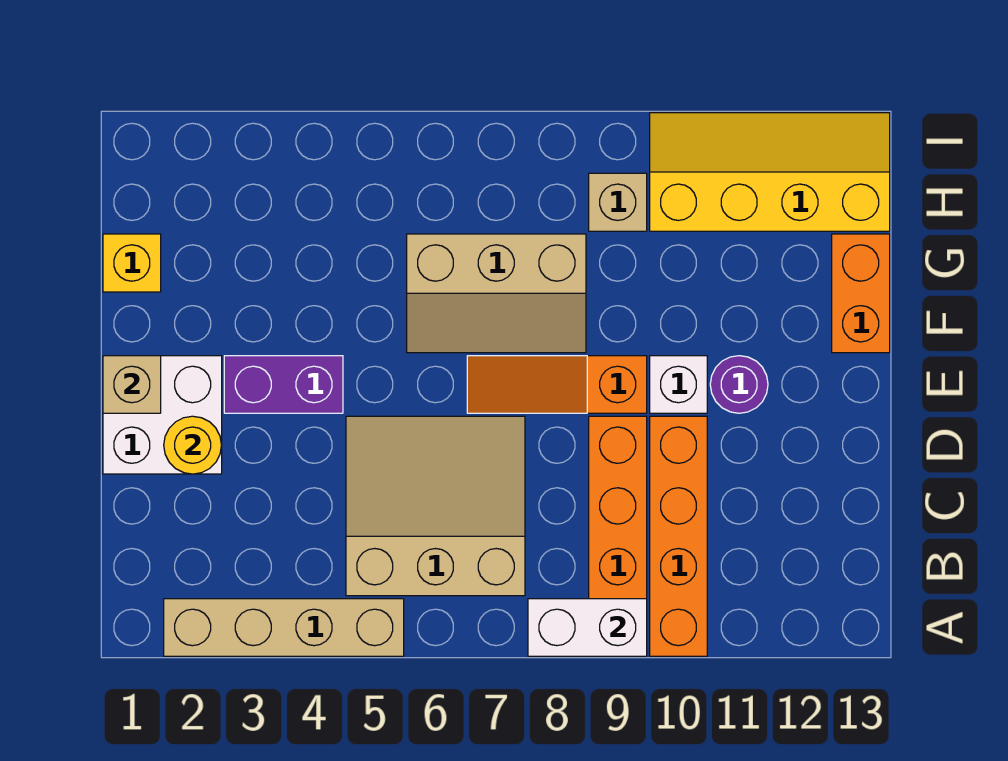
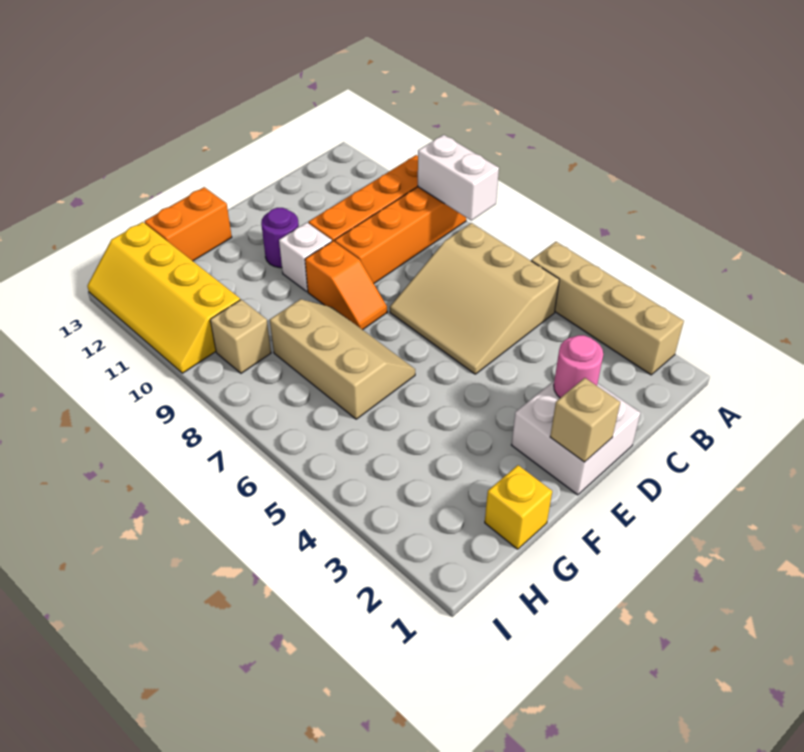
yellow round brick D2 level 2 -> pink round brick D2 level 2
purple brick E3:E4 level 1 -> none
orange slope E7:E9 level 1 top 9 -> orange slope E8:E9 level 1 top 9

